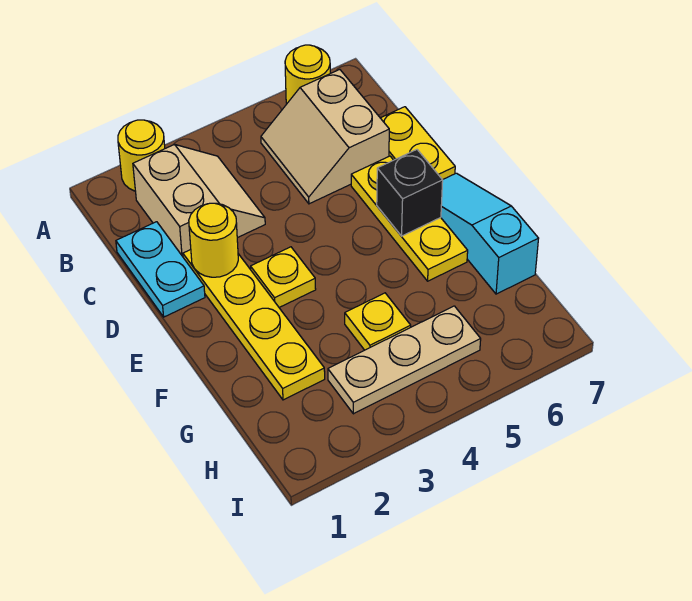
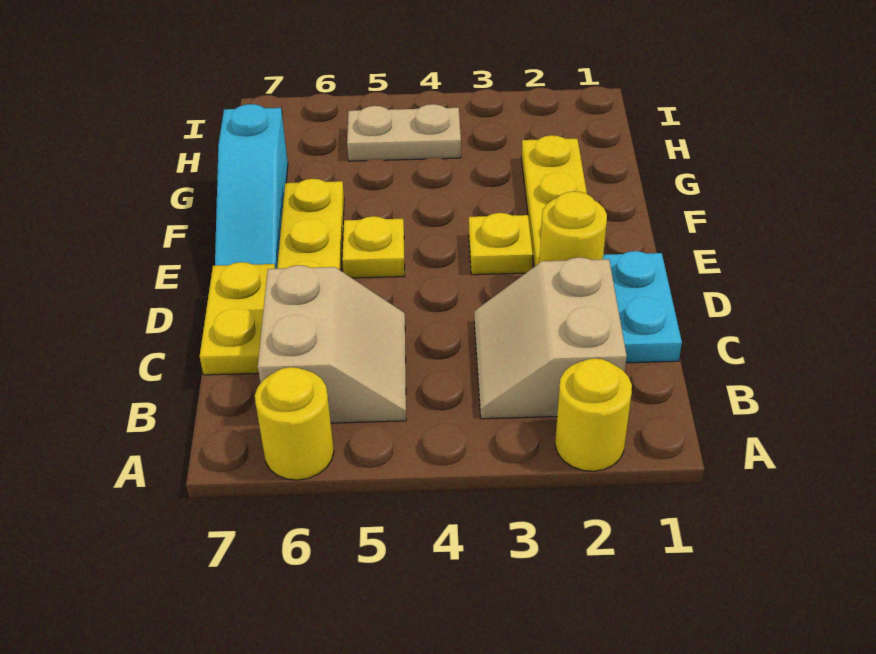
black brick E6 level 2 -> none
yellow plate G4 level 1 -> yellow plate E5 level 1
tan plate H3:H5 level 1 -> tan plate H4:H5 level 1

